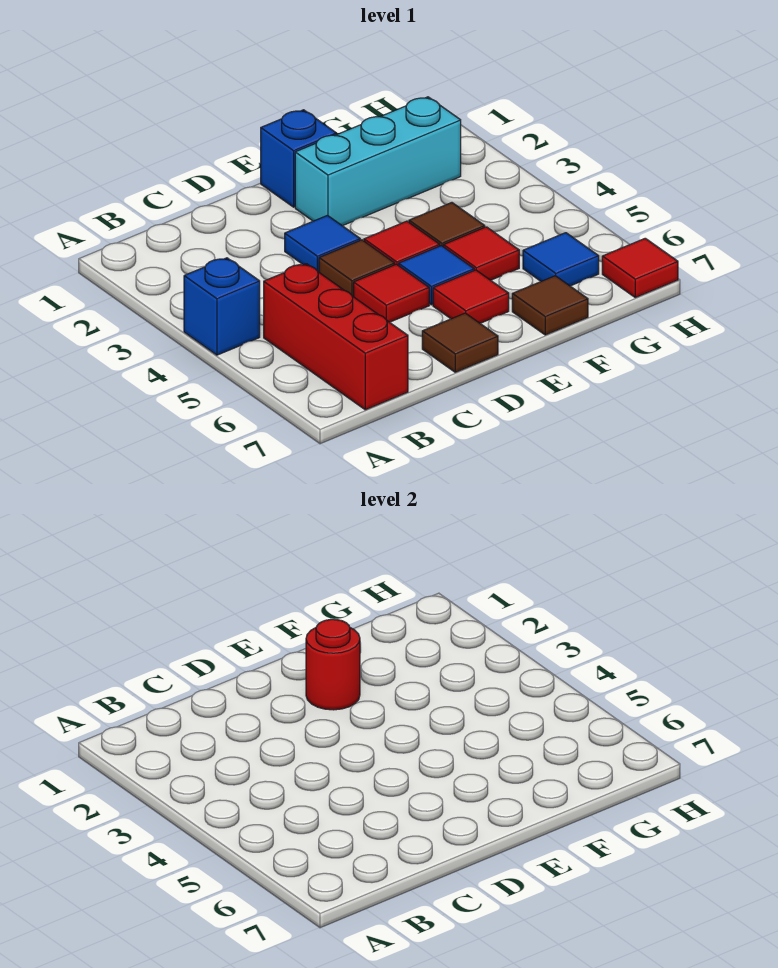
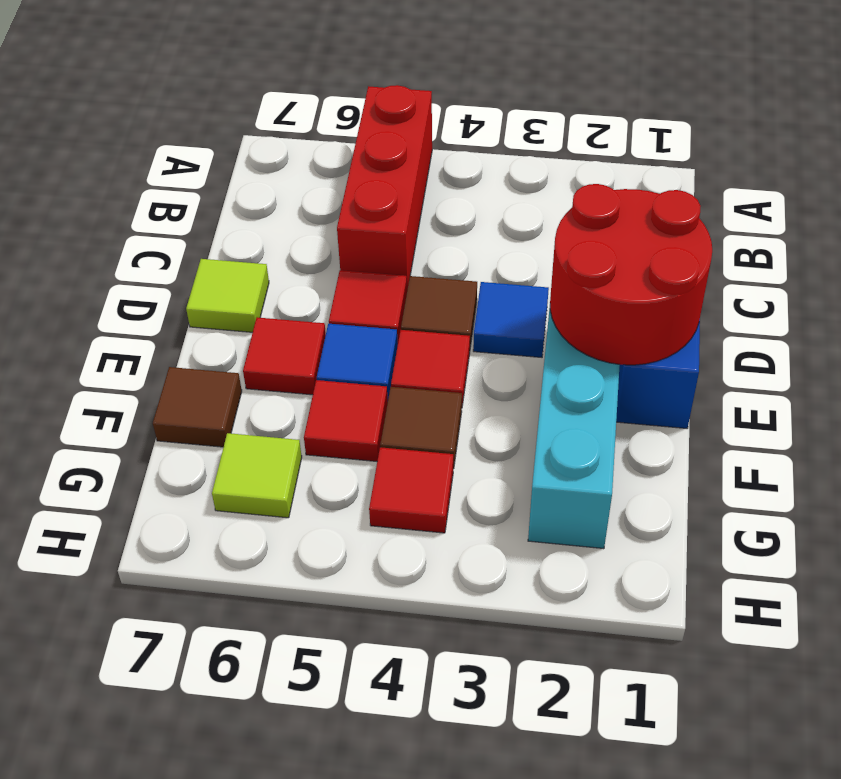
blue brick A4 level 1 -> none
red brick B5:B7 level 1 -> red brick A5:C5 level 1
brown tile D7 level 1 -> lime tile D7 level 1
red round brick E2 level 2 -> red round brick D1:E2 level 2
blue tile G6 level 1 -> lime tile G6 level 1
red tile H7 level 1 -> red tile G4 level 1

